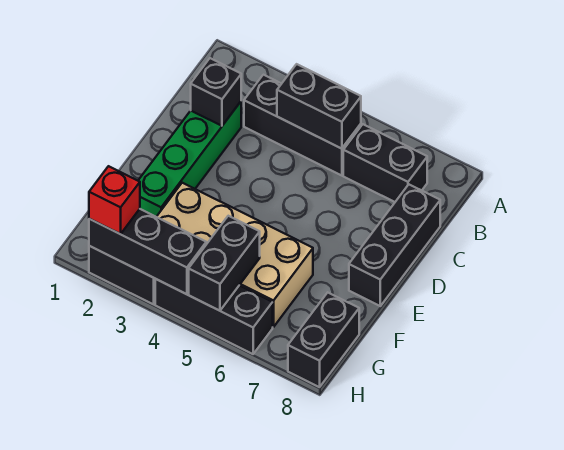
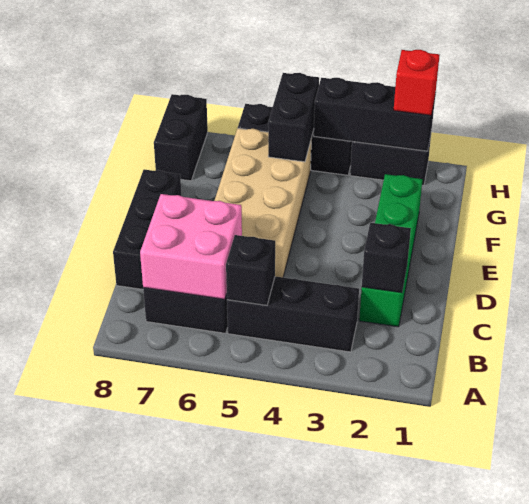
black brick B4:B5 level 2 -> black brick B5 level 2
none -> pink brick B6:C7 level 2
tan brick F3:G6 level 1 -> tan brick D5:G6 level 1

